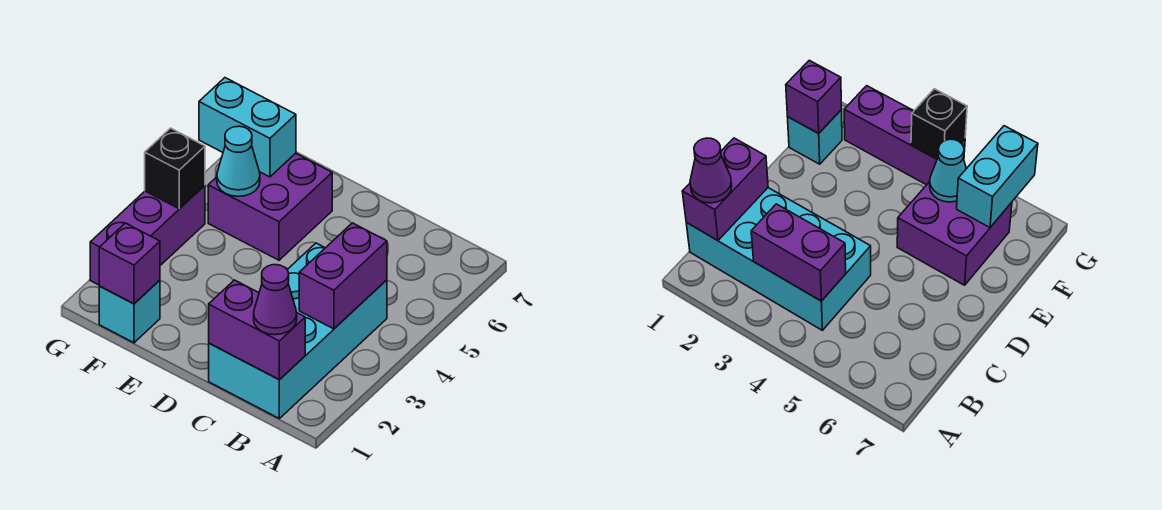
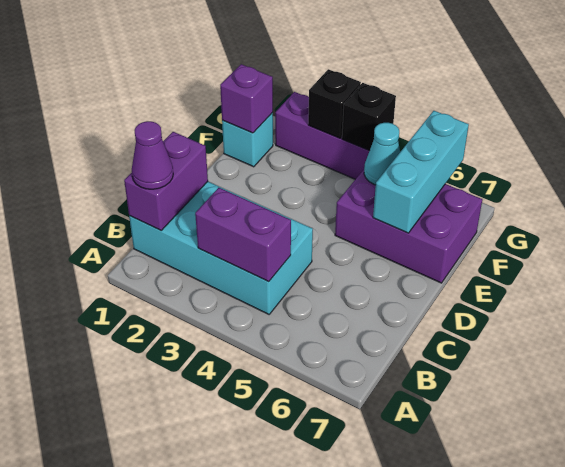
purple brick E5:F6 level 1 -> purple brick E5:F7 level 1
cyan brick F6:G6 level 2 -> cyan brick E6:G6 level 2
none -> black brick G3 level 2

